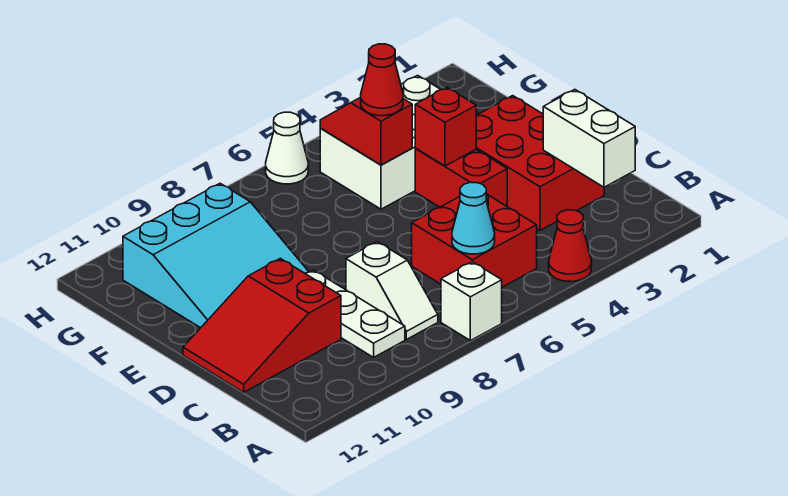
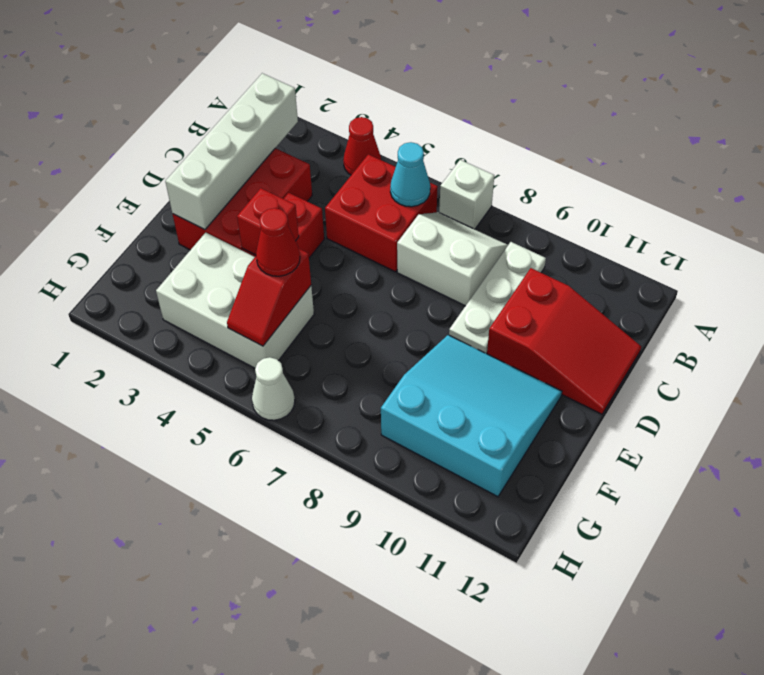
white brick B2:C2 level 2 -> white brick B2:E2 level 2
white slope B8:C8 level 1 top C -> white slope B7:C8 level 1 top C

